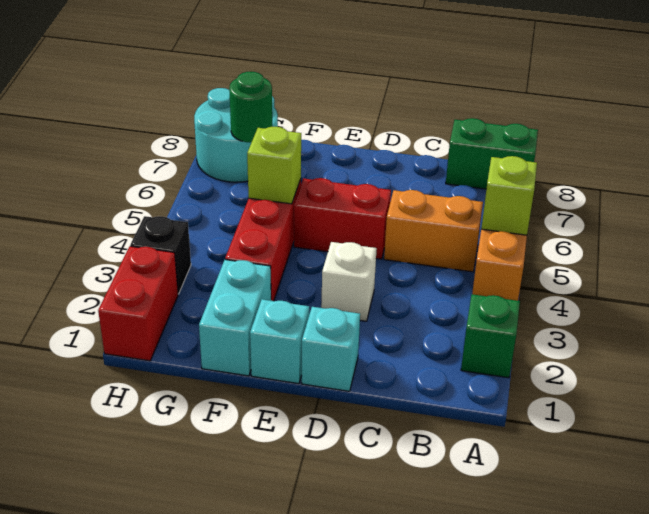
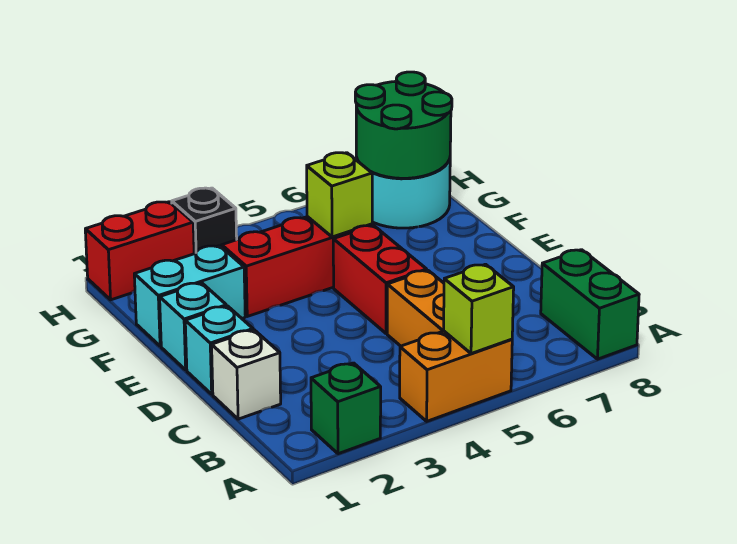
white brick D3 level 1 -> white brick C1 level 1
green round brick G7 level 2 -> green round brick G7:H8 level 2

